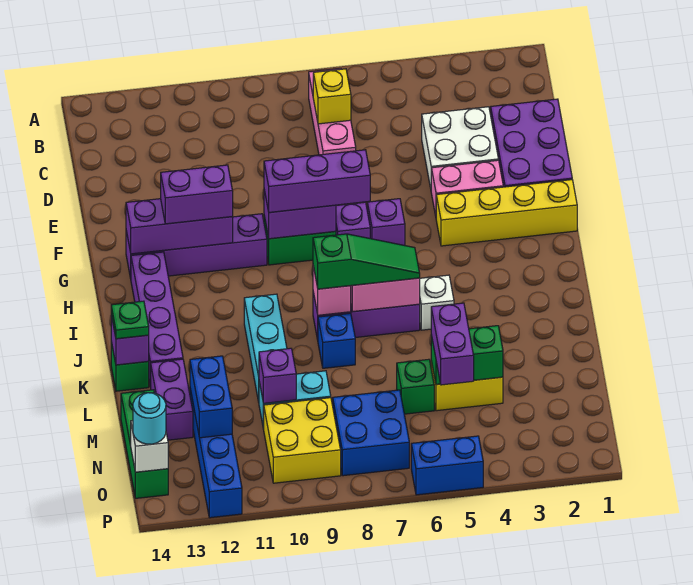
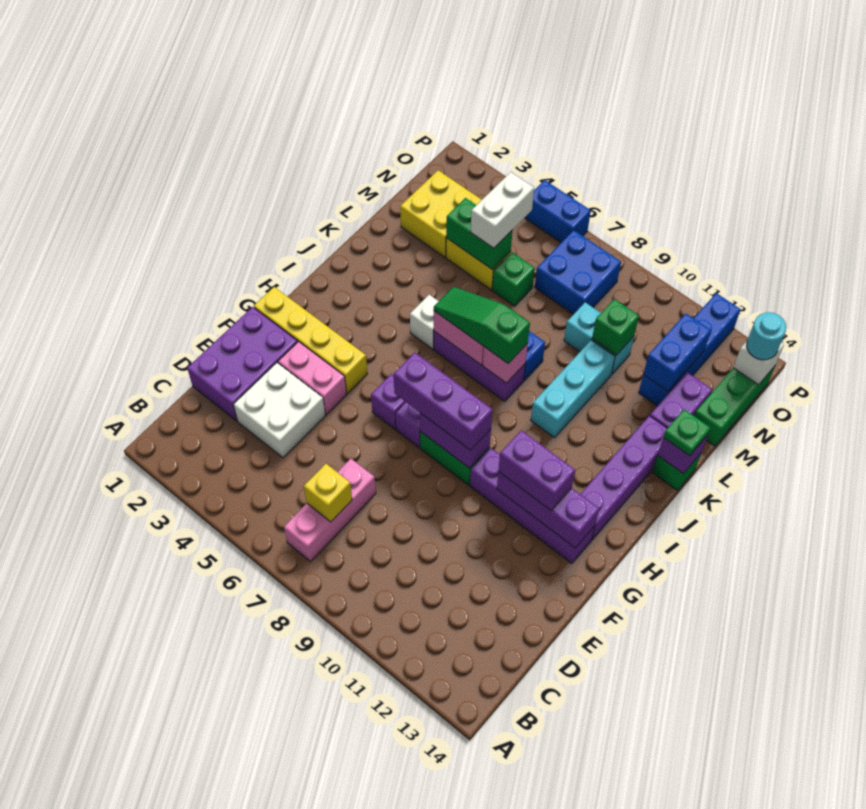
purple brick M5:N5 level 3 -> white brick M5:N5 level 3
purple brick M10 level 2 -> green brick M10 level 2
yellow brick N9:O10 level 1 -> yellow brick M2:N3 level 1

